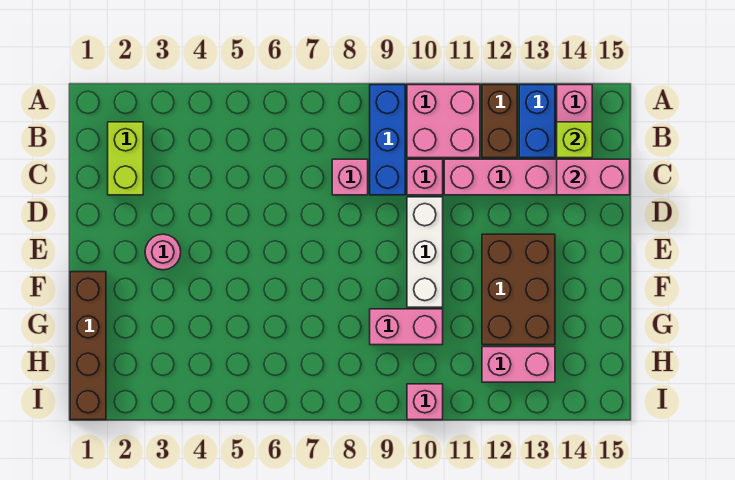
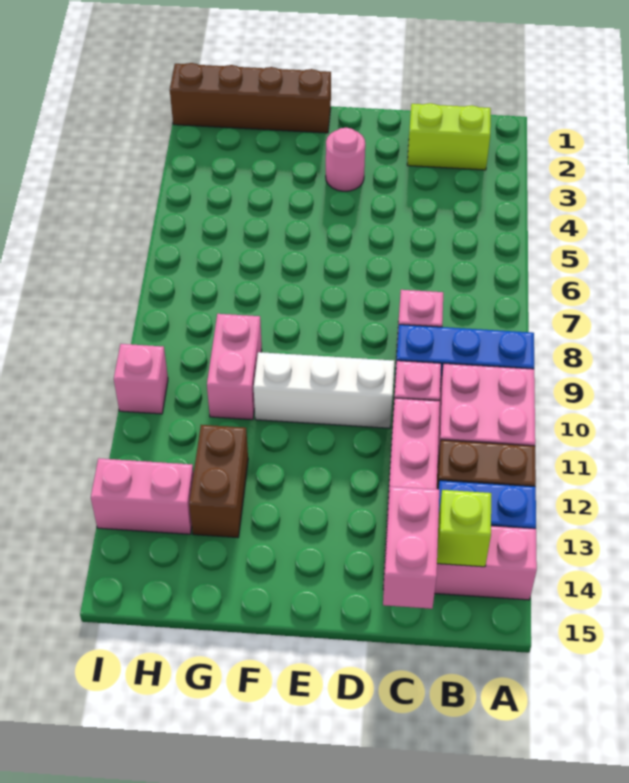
brown brick E12:G13 level 1 -> brown brick G12:G13 level 1
pink brick H12:H13 level 1 -> pink brick H13:I13 level 1

